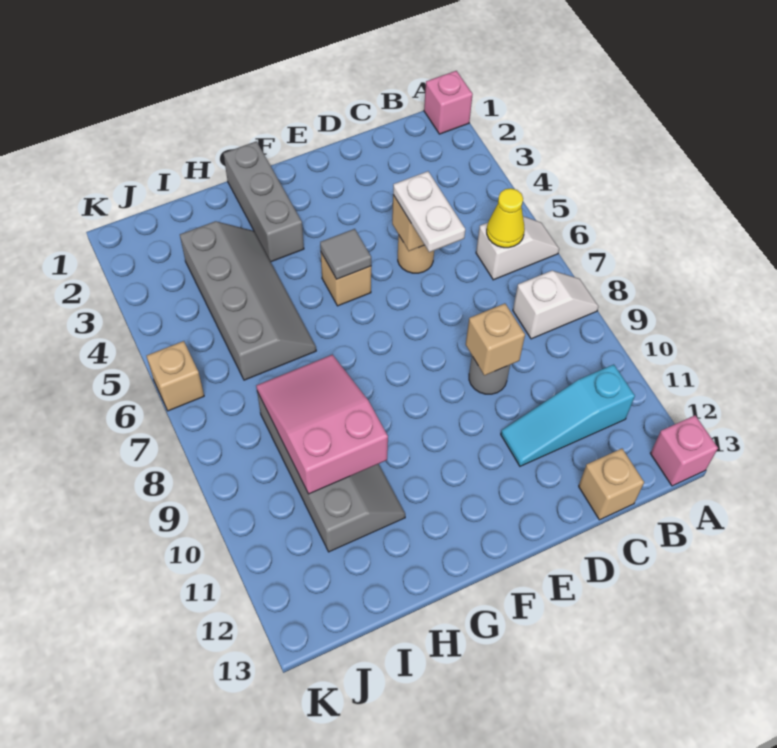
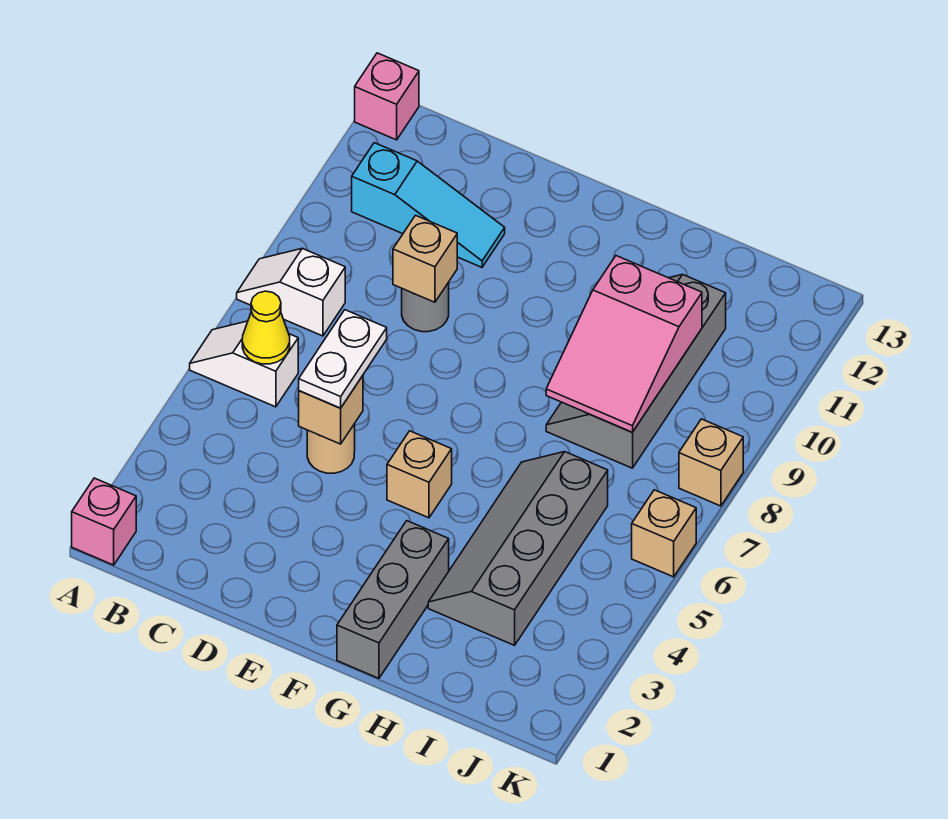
tan brick C13 level 1 -> tan brick K8 level 1
grey tile F5 level 2 -> none

